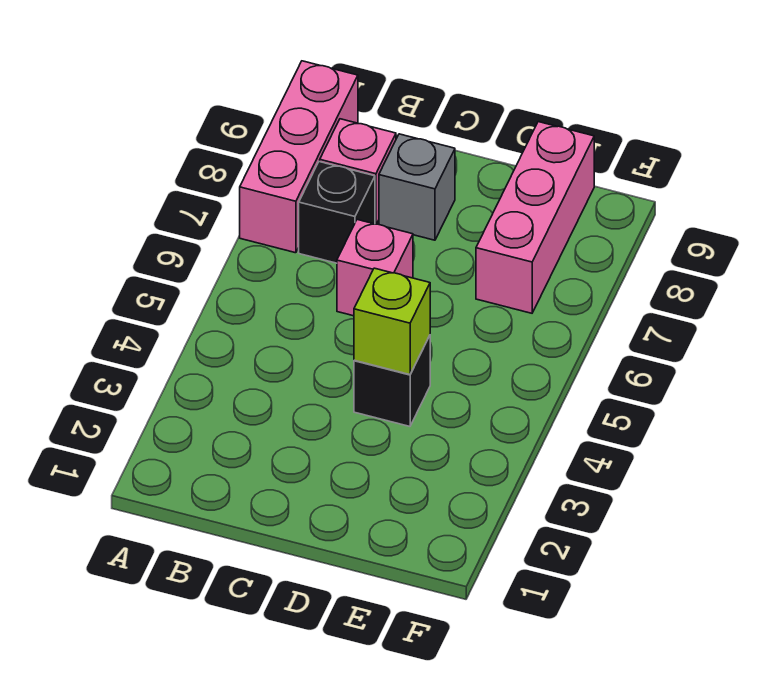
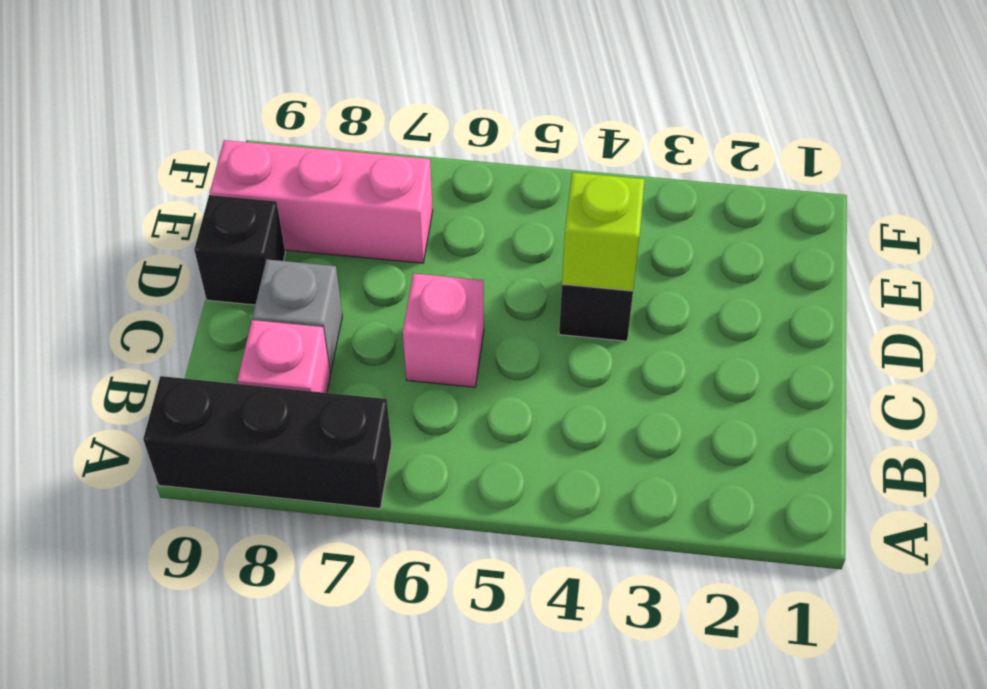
pink brick A7:A9 level 1 -> black brick A7:A9 level 1
black brick B7 level 1 -> black brick D9 level 1

